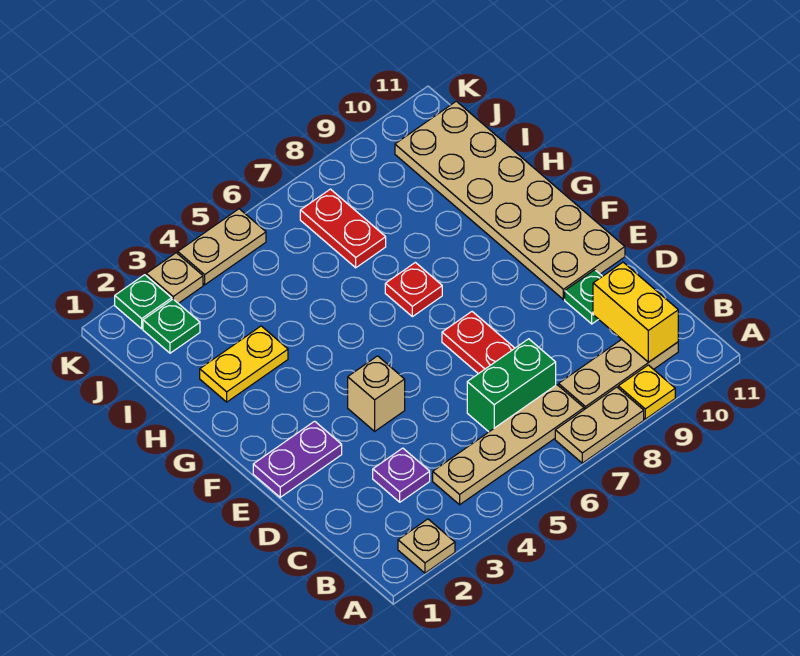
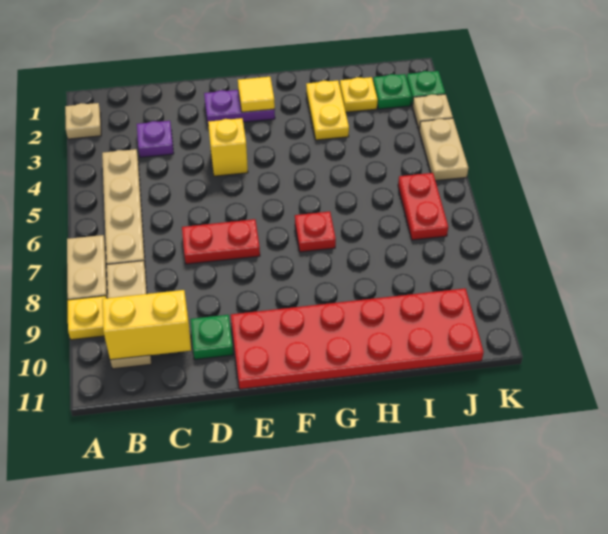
green brick C6:C7 level 1 -> none
purple plate E1:E2 level 1 -> purple plate E2:F2 level 1
tan brick E4 level 1 -> yellow brick E4 level 1
tan plate E10:J11 level 1 -> red plate E10:J11 level 1
none -> yellow tile F2 level 2
none -> yellow plate I2 level 1
red plate I7:J7 level 1 -> red plate J6:J7 level 1

